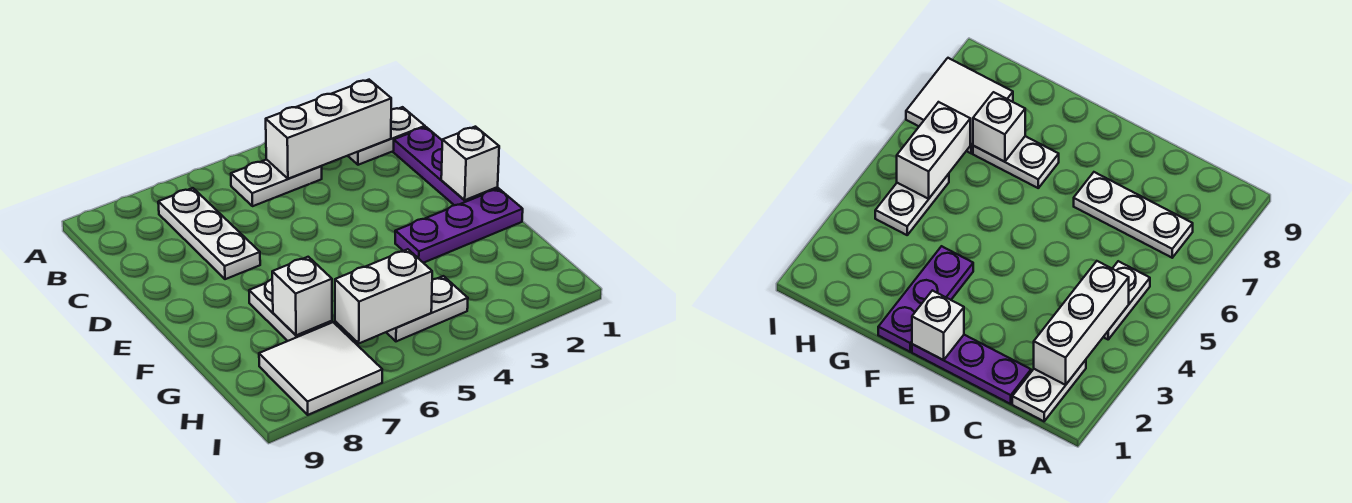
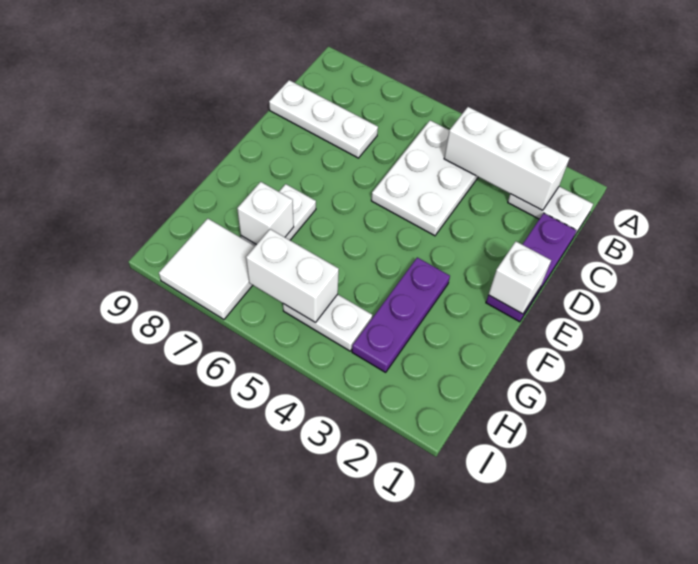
white plate B4:B5 level 1 -> white plate B4:D5 level 1
white plate B7:D7 level 1 -> white plate C7:C9 level 1
purple plate F1:F3 level 1 -> purple plate F3:H3 level 1

